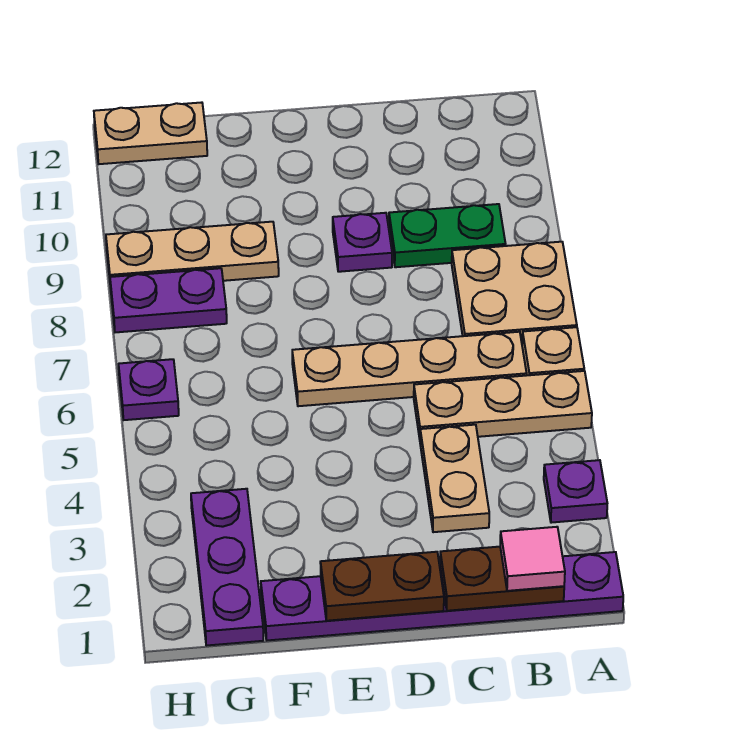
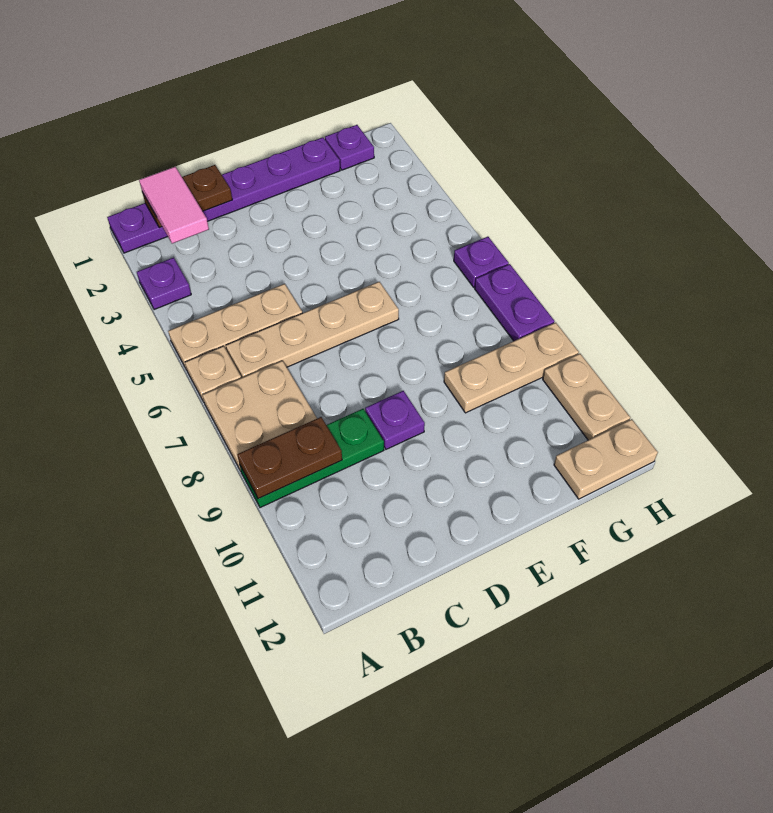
pink tile B1 level 3 -> pink tile B1:B2 level 3
green plate B9:C9 level 1 -> green plate A9:C9 level 1
tan plate C3:C4 level 1 -> tan plate H10:H11 level 1
brown plate D1:E1 level 2 -> brown plate A9:B9 level 2
purple plate G1:G3 level 1 -> purple plate G1 level 1
purple plate G8:H8 level 1 -> purple plate H7:H8 level 1

